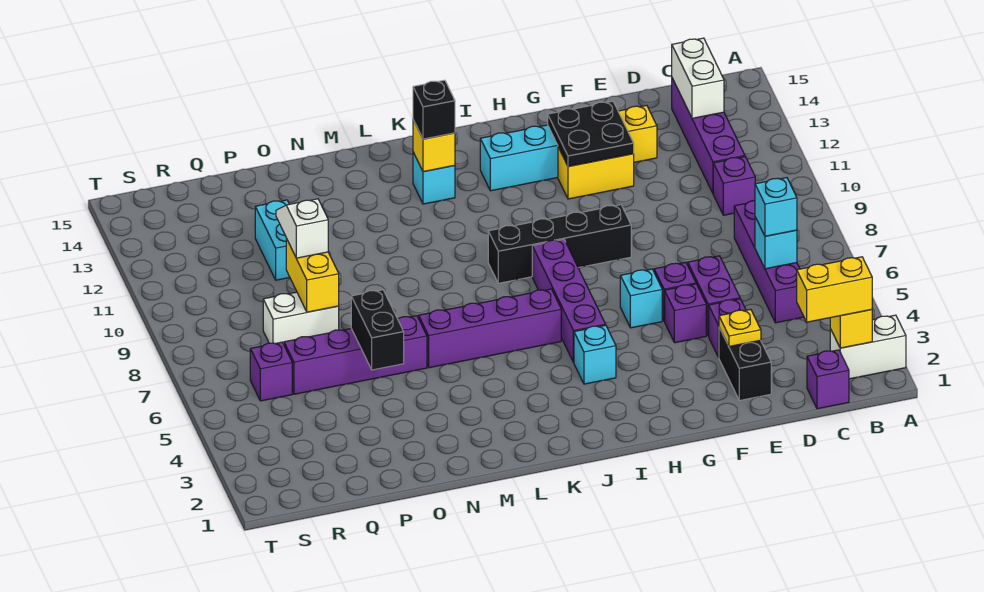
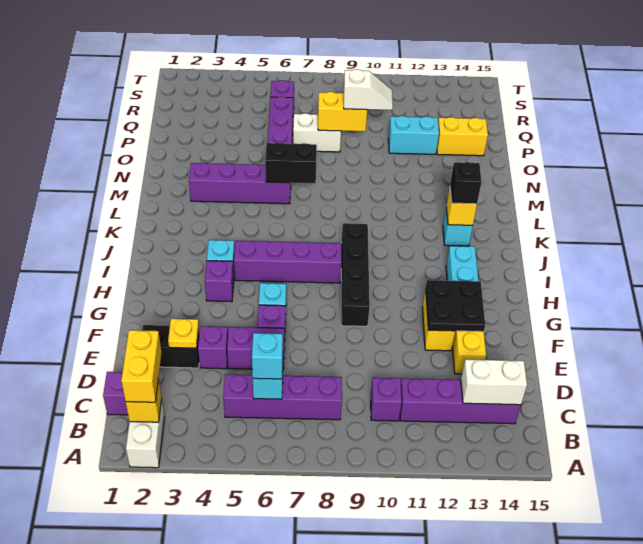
purple brick F5 level 1 -> purple brick H4 level 1
purple brick J6:M6 level 1 -> purple brick M3:M6 level 1
black brick O5:O6 level 2 -> black brick M6:M7 level 2
white brick P8:Q8 level 1 -> white brick P7:P8 level 1
none -> yellow brick P13:P14 level 1

